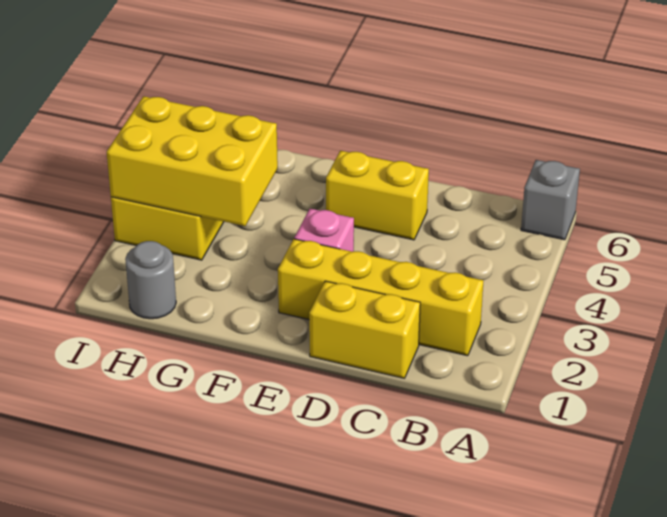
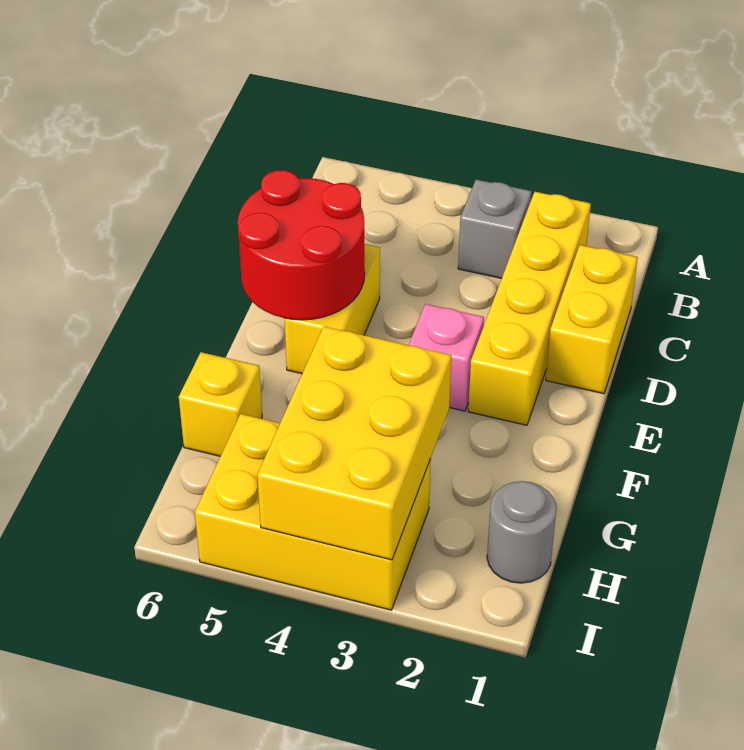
grey brick A6 level 1 -> grey brick B3 level 1
none -> red round brick D5:E6 level 2
none -> yellow brick G6 level 1

